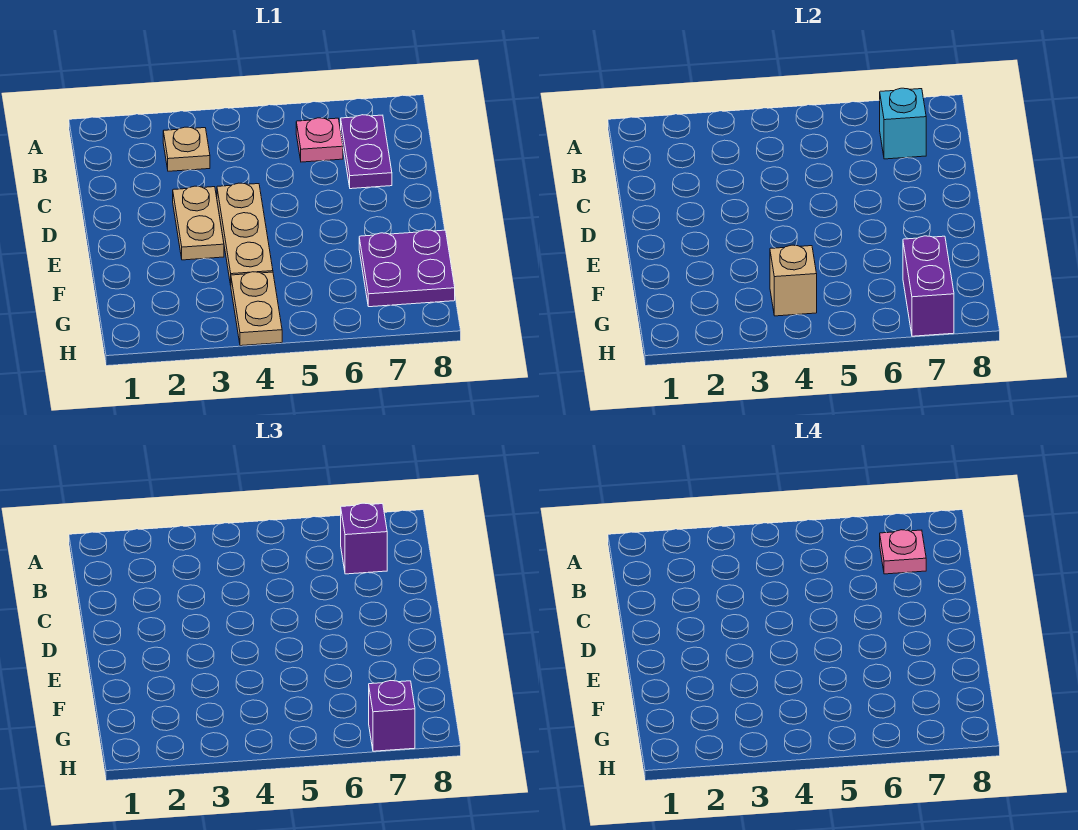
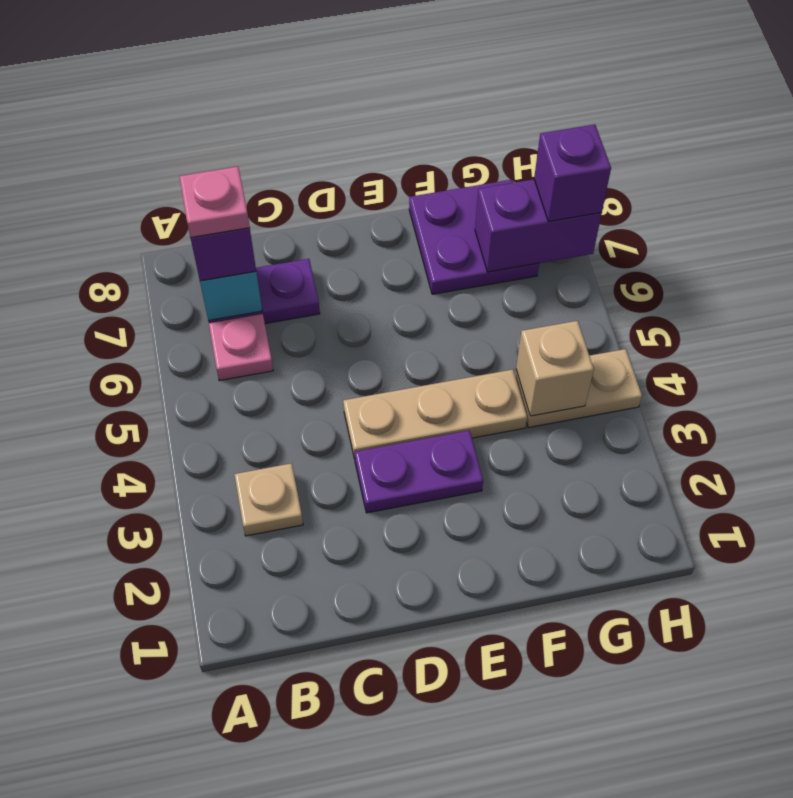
tan plate D3:E3 level 1 -> purple plate D3:E3 level 1

